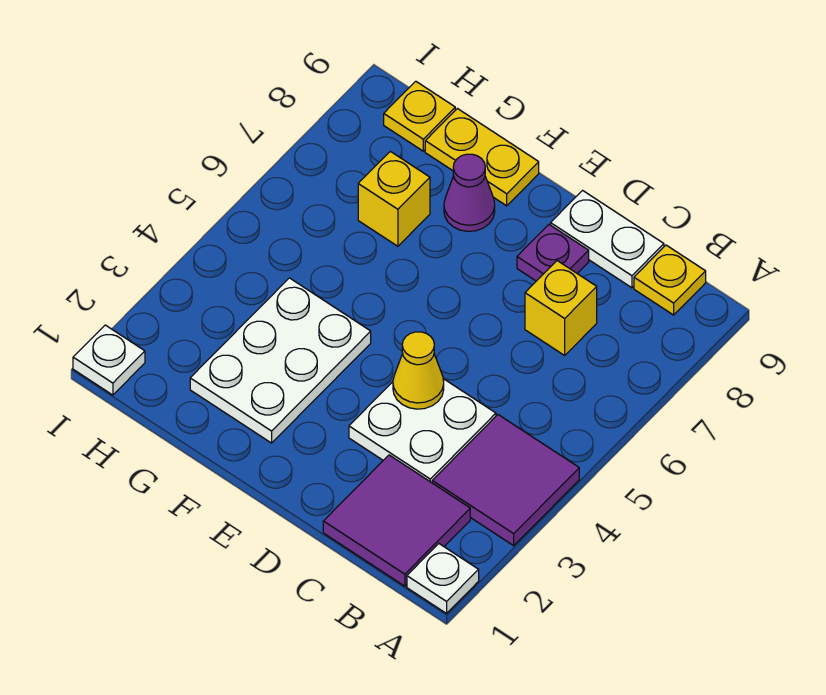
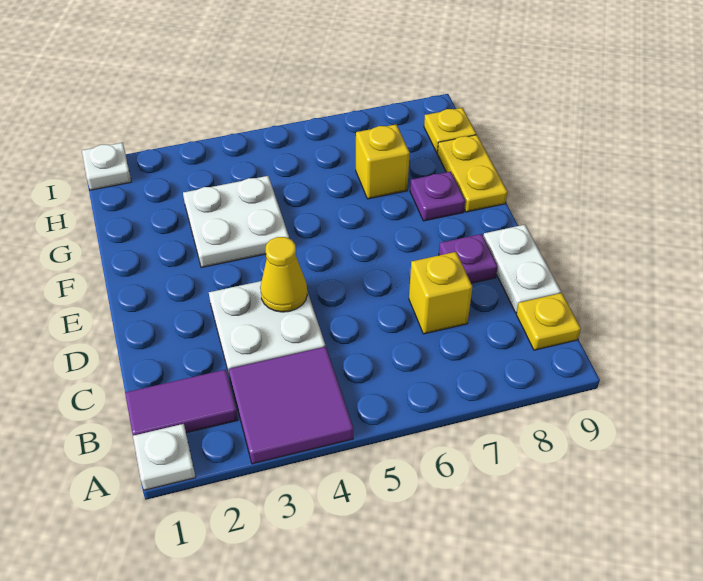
purple tile B1:C2 level 1 -> purple tile B1:B2 level 1
white plate F2:G4 level 1 -> white plate F3:G4 level 1
purple cone F8 level 1 -> purple plate F8 level 1

